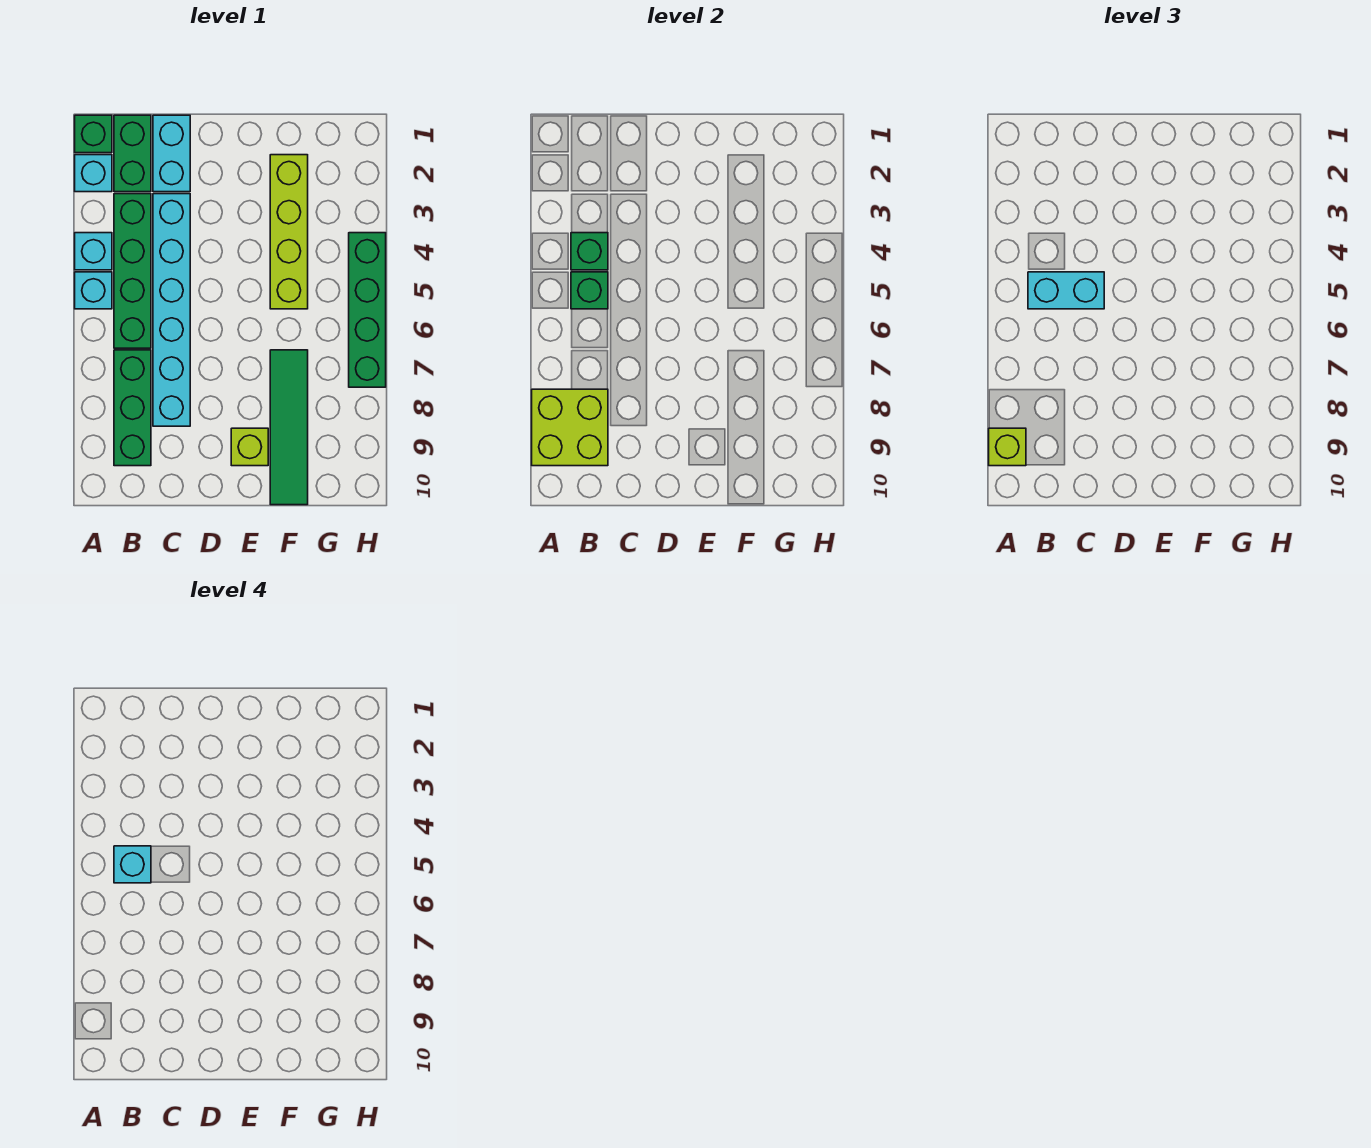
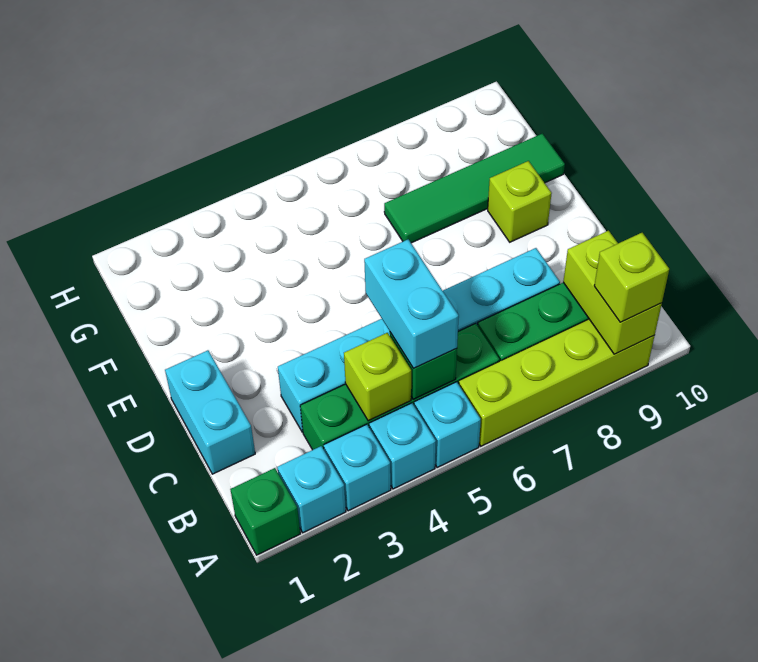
lime brick A8:B9 level 2 -> lime brick A9:B9 level 2
green brick B1:B2 level 1 -> none
green brick B4 level 2 -> lime brick B4 level 2
cyan brick B5 level 4 -> cyan brick A3 level 1
cyan brick C1:C2 level 1 -> cyan brick C1:D1 level 1
lime brick F2:F5 level 1 -> lime brick A6:A9 level 1
green brick H4:H7 level 1 -> none

